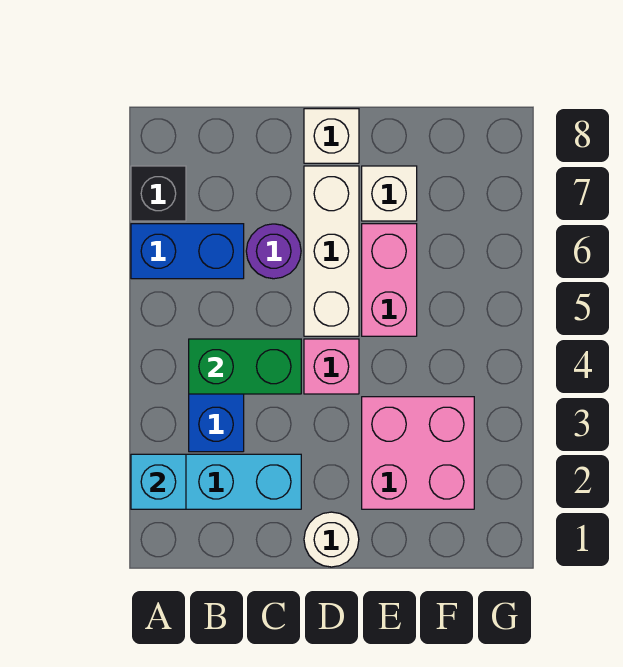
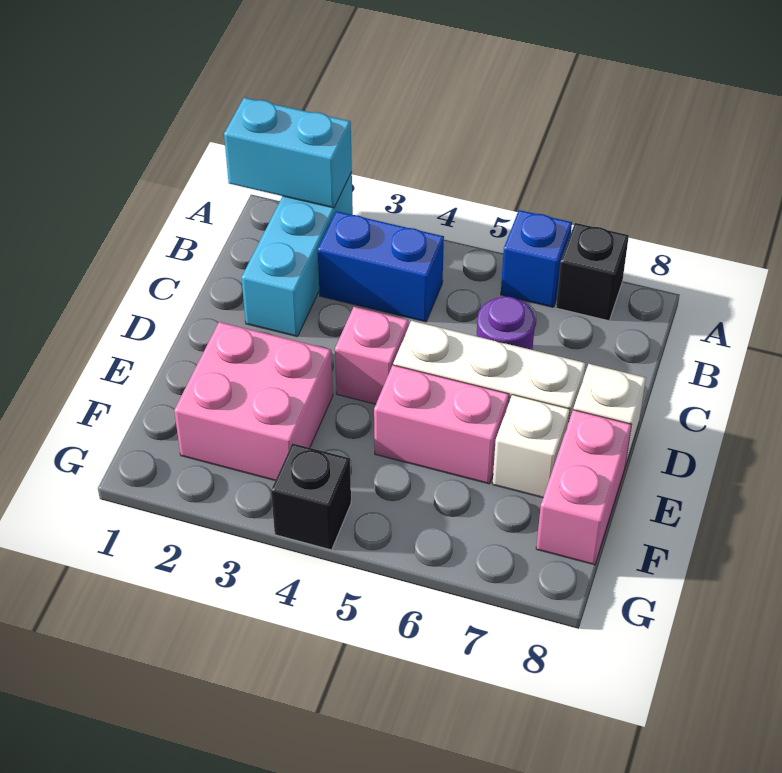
cyan brick A2 level 2 -> cyan brick A1:A2 level 2
blue brick A6:B6 level 1 -> blue brick A6 level 1
green brick B4:C4 level 2 -> none
white round brick D1 level 1 -> none
none -> pink brick E8:F8 level 1
none -> black brick G4 level 1

